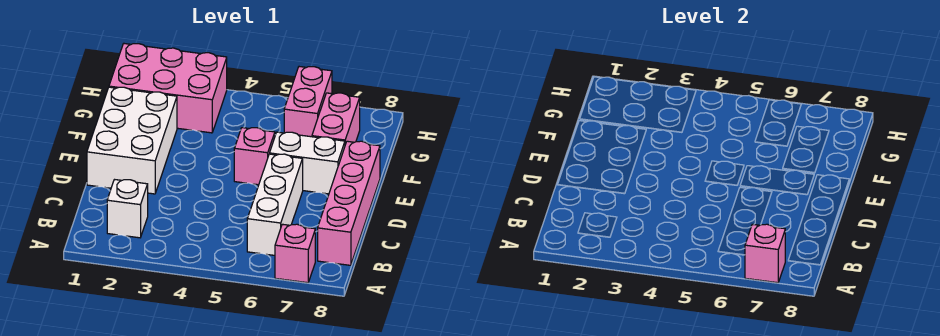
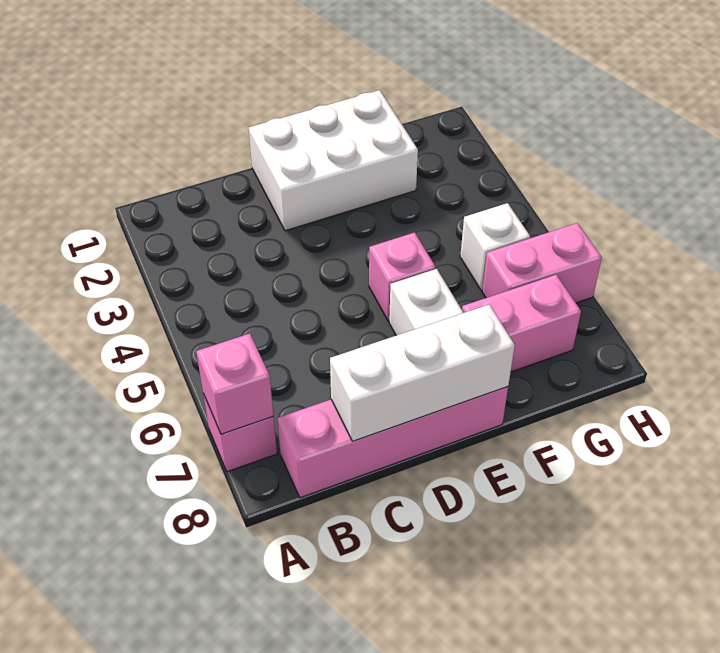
white brick B2 level 1 -> white brick G5 level 1
white brick B6:D6 level 1 -> white brick C8:E8 level 2
pink brick G1:H3 level 1 -> none

